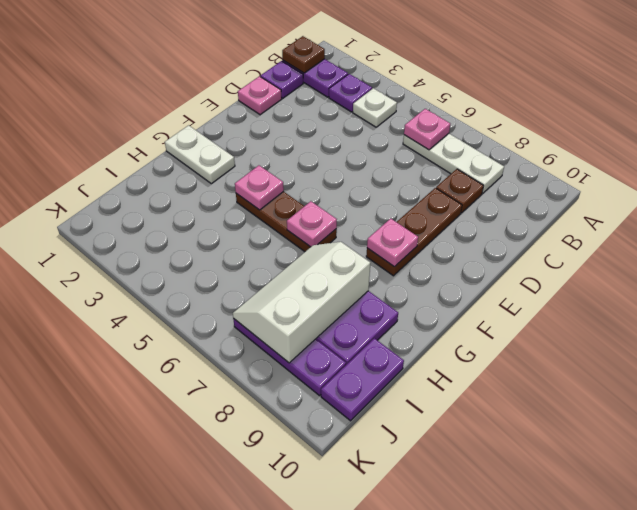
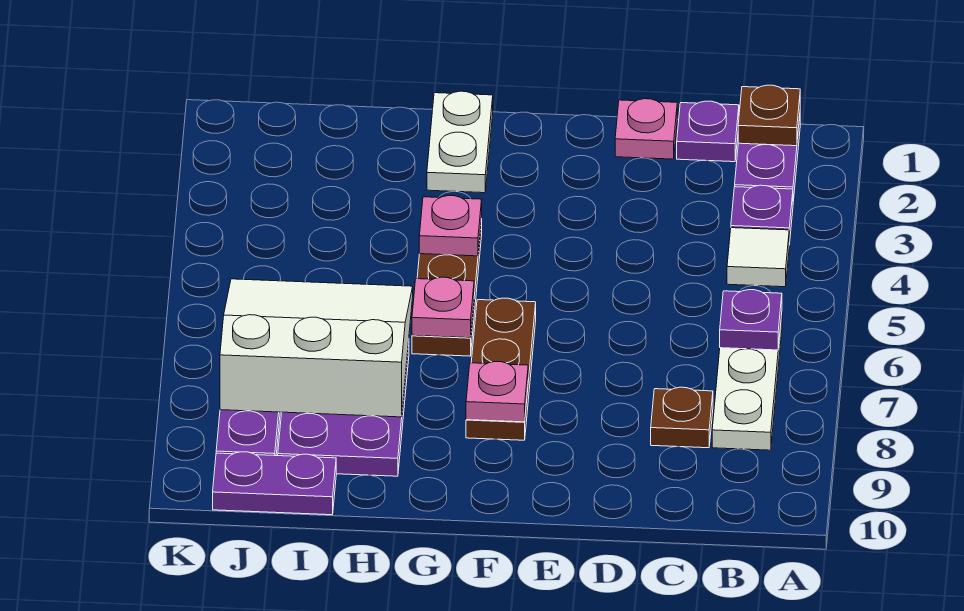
white plate B4 level 1 -> white tile B4 level 1
pink plate B6 level 2 -> purple plate B6 level 2
brown plate D8:F8 level 1 -> brown plate F6:F8 level 1
white slope H7:J8 level 2 top 8 -> white slope H6:J8 level 2 top 8

